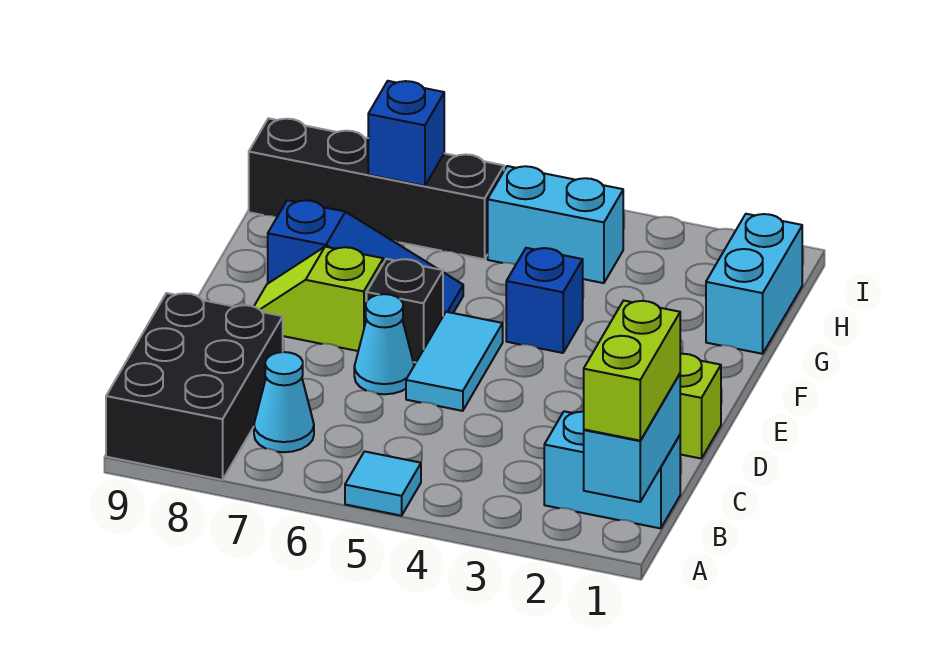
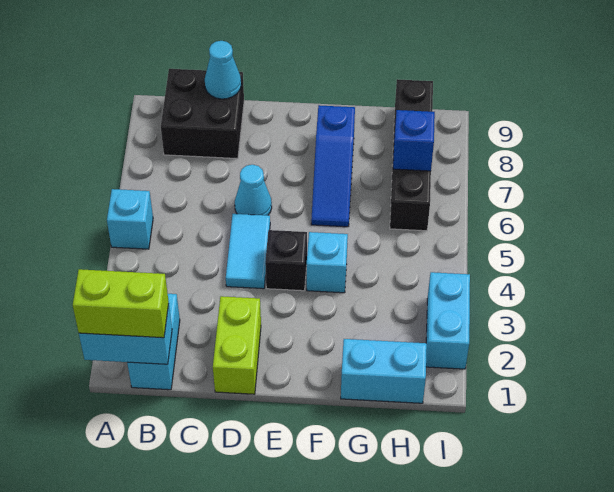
cyan tile A5 level 1 -> cyan brick A5 level 1
black brick A8:C9 level 1 -> black brick B8:C9 level 1
cyan cone B7 level 1 -> cyan cone C9 level 2
cyan tile D5:E5 level 1 -> cyan tile D4:D5 level 1
black brick E6 level 1 -> black brick E4 level 1
lime slope E7:E8 level 1 top 7 -> none
blue brick F4 level 1 -> cyan brick F4 level 1
cyan brick H4:H5 level 1 -> cyan brick I2:I3 level 1

